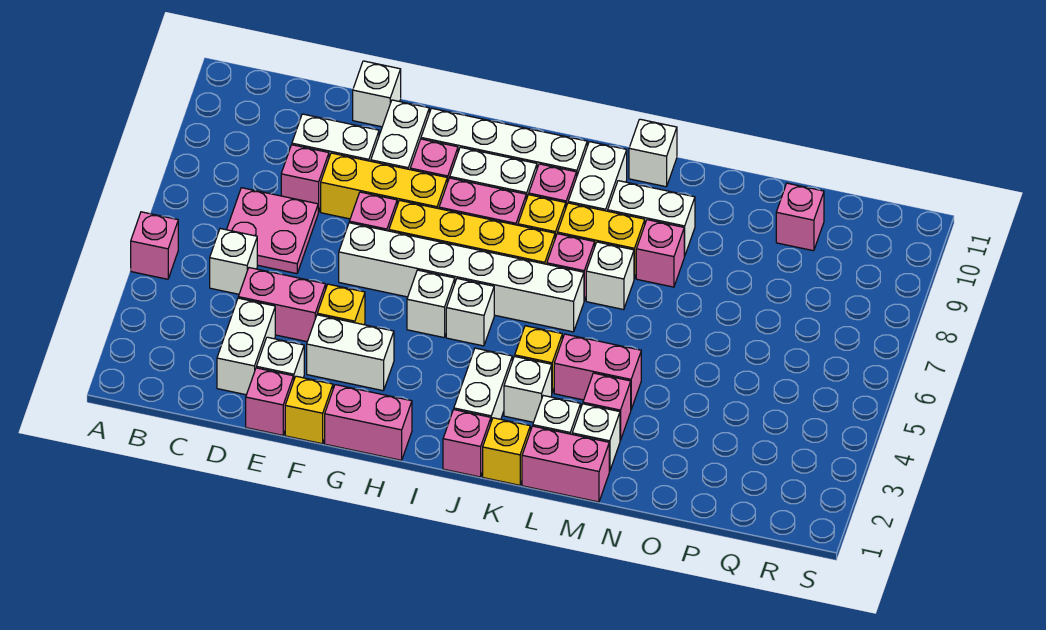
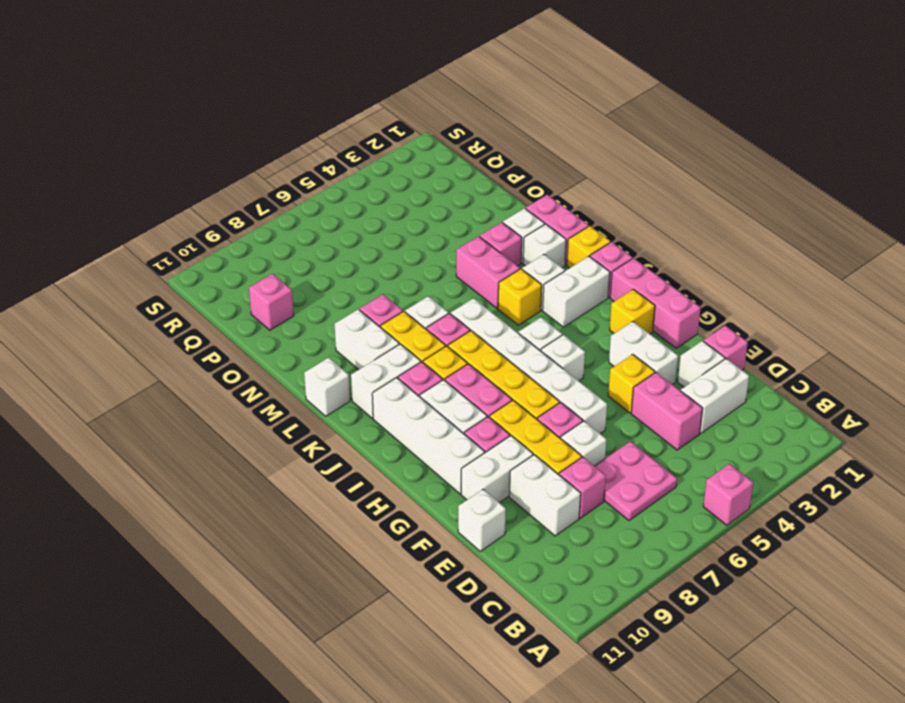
white brick C5 level 1 -> white brick E7 level 1
yellow brick F1 level 1 -> yellow brick H2 level 1
pink brick G1:H1 level 1 -> pink brick G1:I1 level 1

